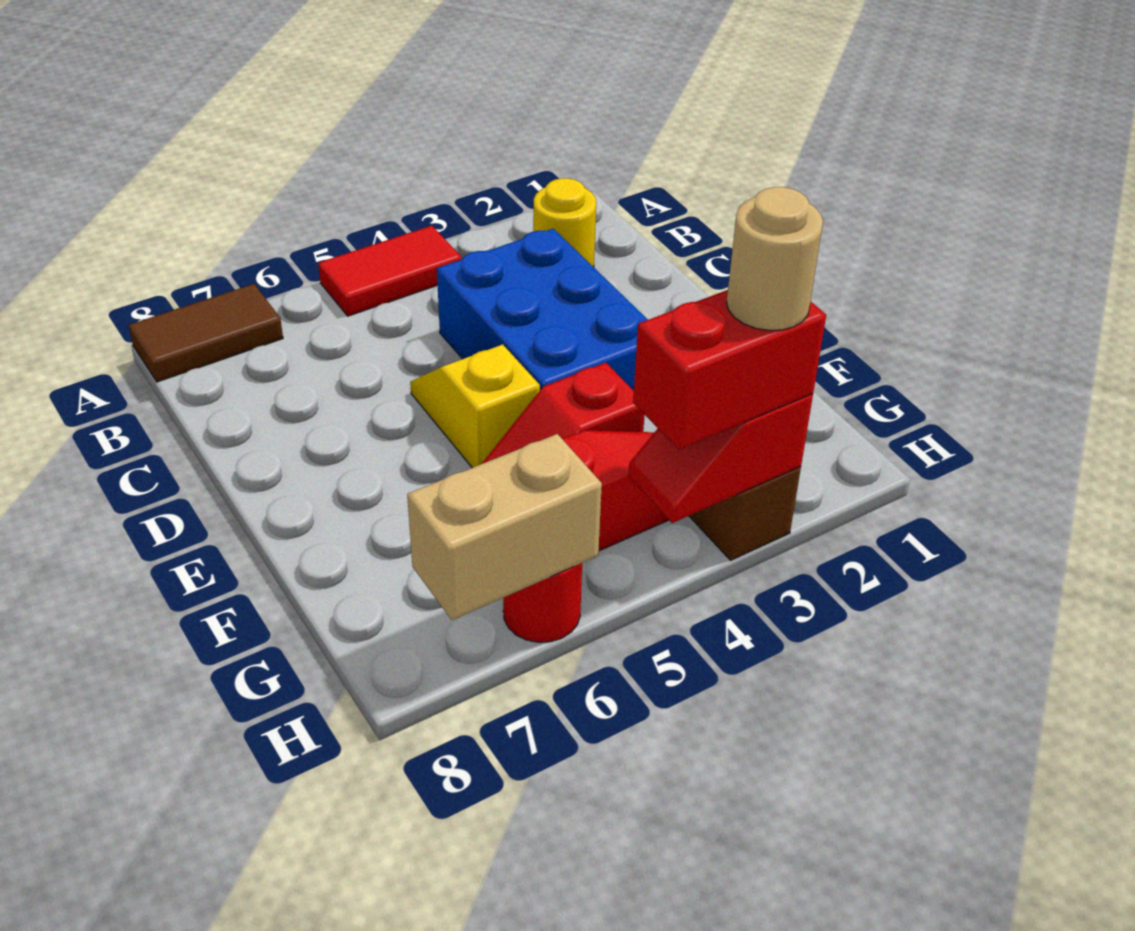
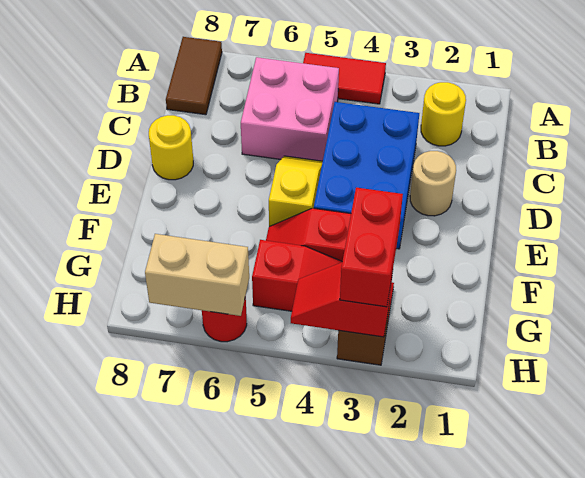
brown tile A7:A8 level 1 -> brown tile A8:B8 level 1
none -> pink brick B5:C6 level 1
none -> yellow round brick D8 level 1
red brick H3:H4 level 3 -> red brick G3:H3 level 3
tan round brick H3 level 4 -> tan round brick D2 level 1

